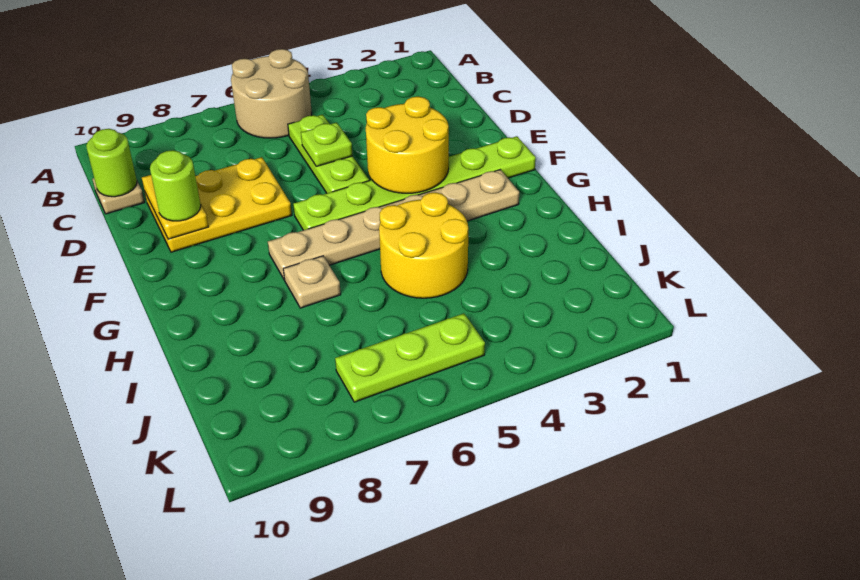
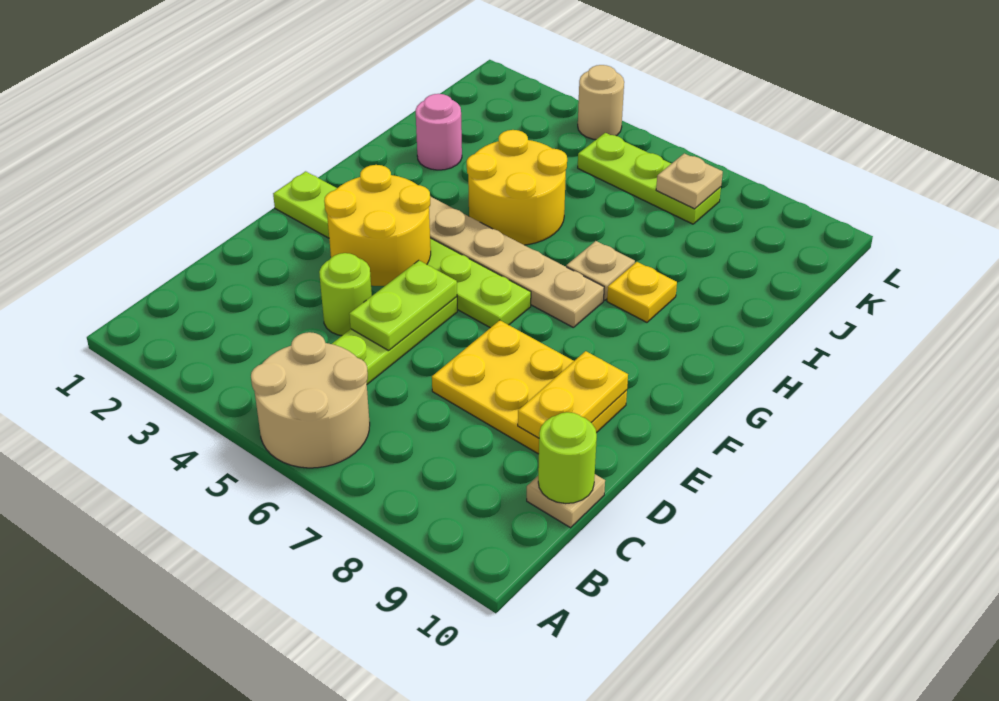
lime plate D5 level 2 -> lime plate D5:E5 level 2
lime round brick E9 level 3 -> lime round brick D4 level 1
none -> yellow plate H8 level 1
none -> pink round brick I2 level 1
none -> tan plate K7 level 2
none -> tan round brick L4 level 1

